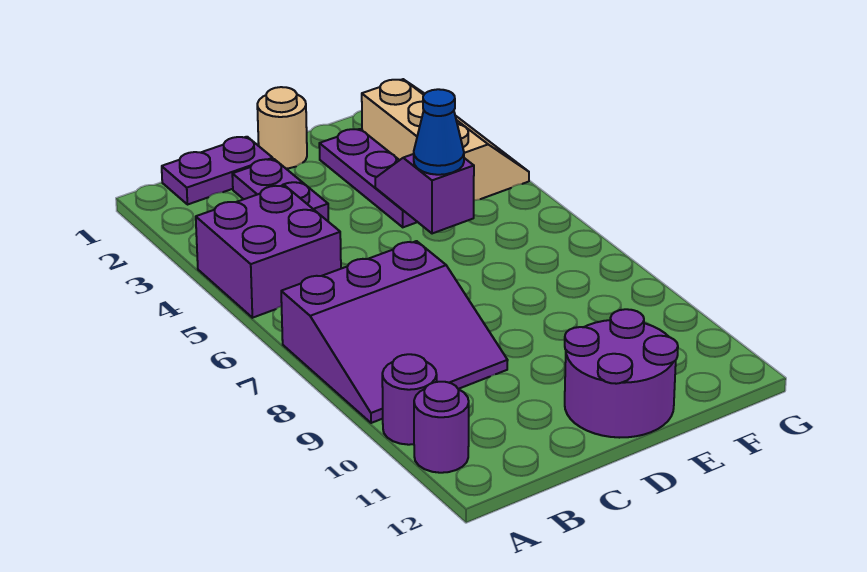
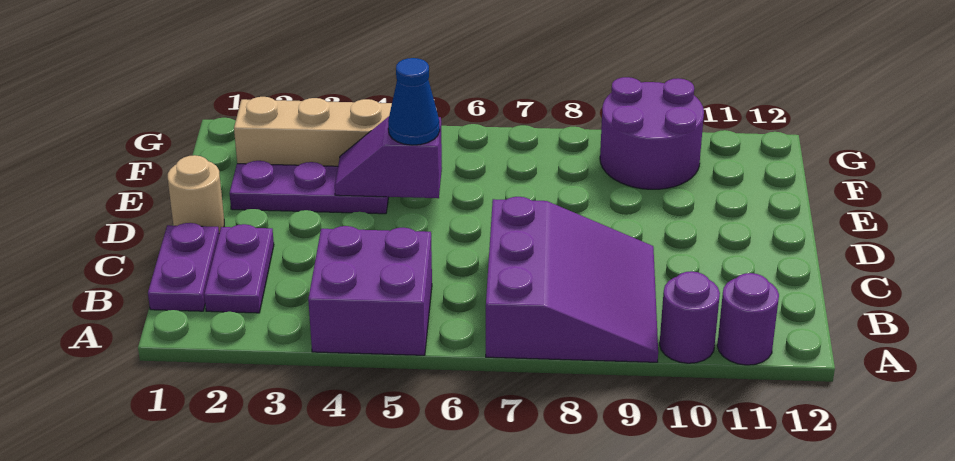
purple plate C2:C3 level 1 -> purple plate B2:C2 level 1
purple round brick D11:E12 level 1 -> purple round brick F9:G10 level 1

